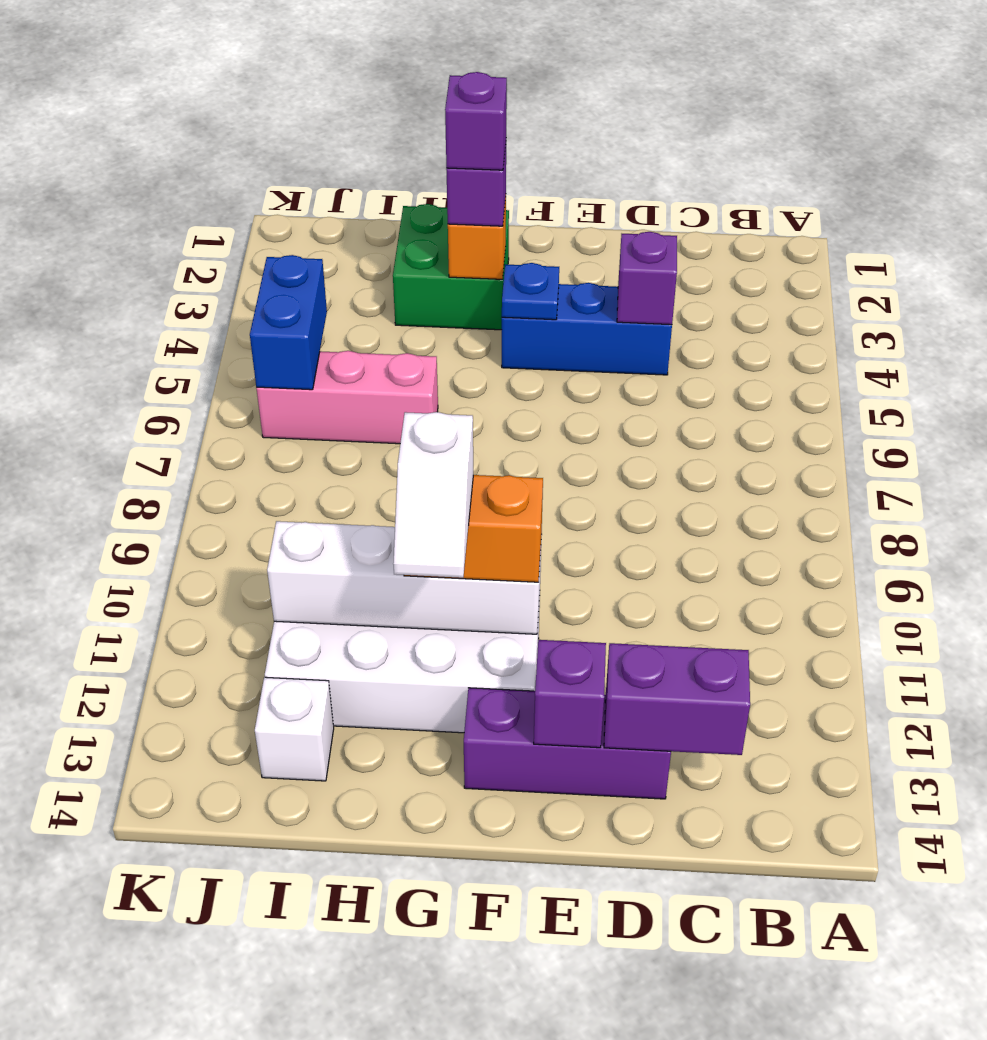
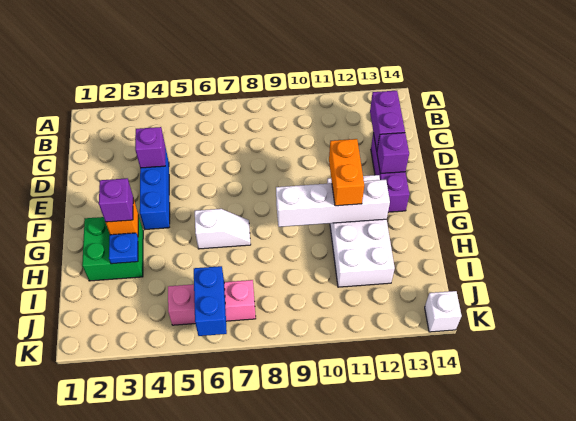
blue plate F4 level 2 -> blue plate H3 level 2
white brick F11:I11 level 2 -> white brick G9:G12 level 2
purple brick G3 level 4 -> none
white slope G11:G12 level 4 top 11 -> white slope G6:G7 level 1 top 6
pink brick H6:J6 level 1 -> pink brick J5:J7 level 1
white brick I13 level 1 -> white brick K14 level 1
blue brick J5:J6 level 2 -> blue brick J6:K6 level 2

